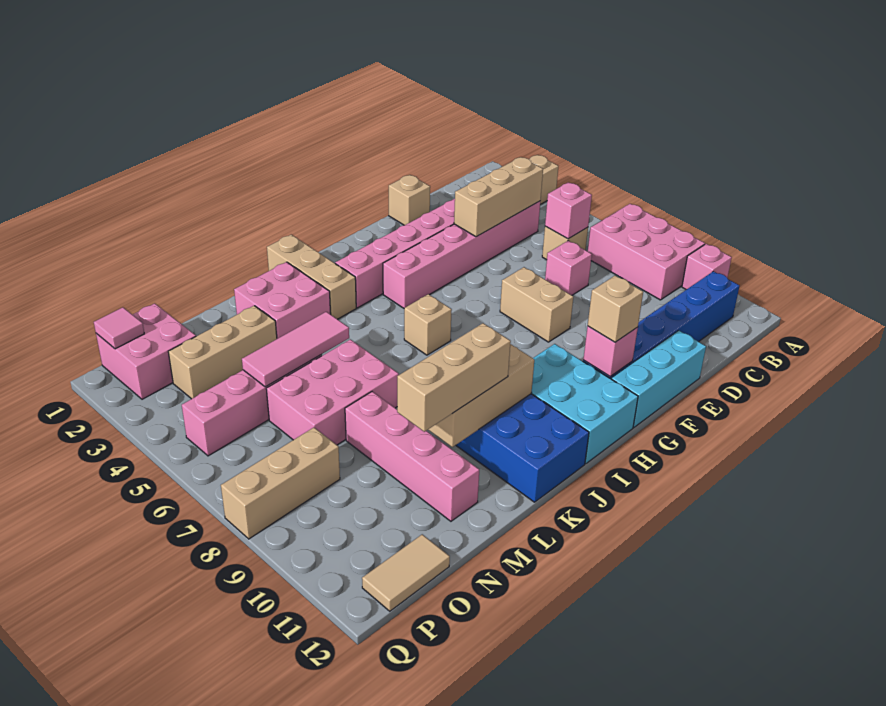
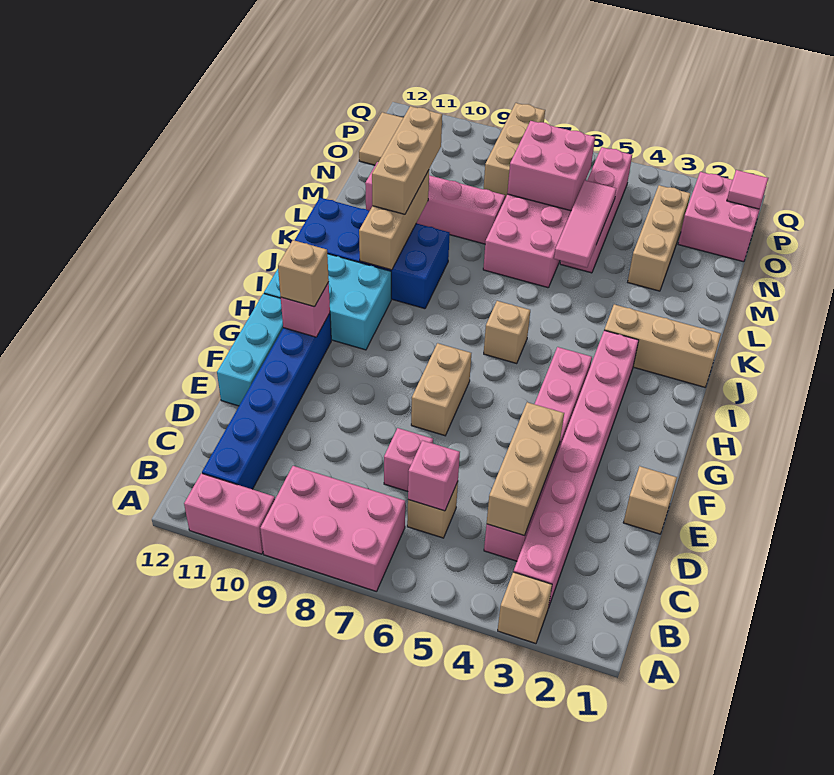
pink brick A10 level 1 -> pink brick A10:A11 level 1
tan brick F7:F8 level 1 -> tan brick F7:G7 level 1
pink brick K2:L3 level 1 -> pink brick N6:O7 level 2

